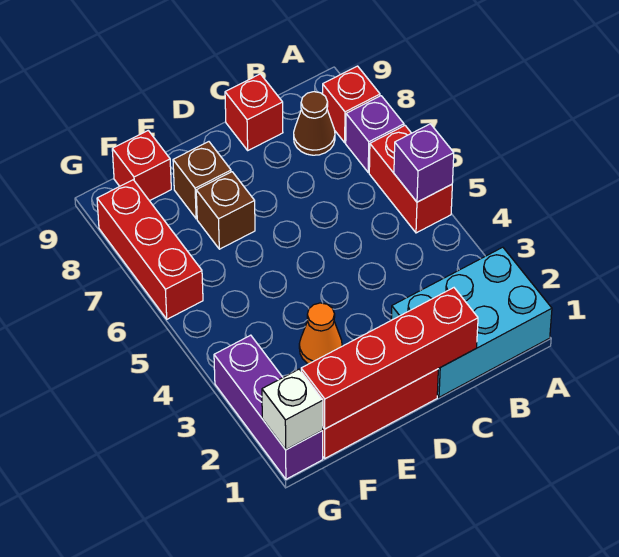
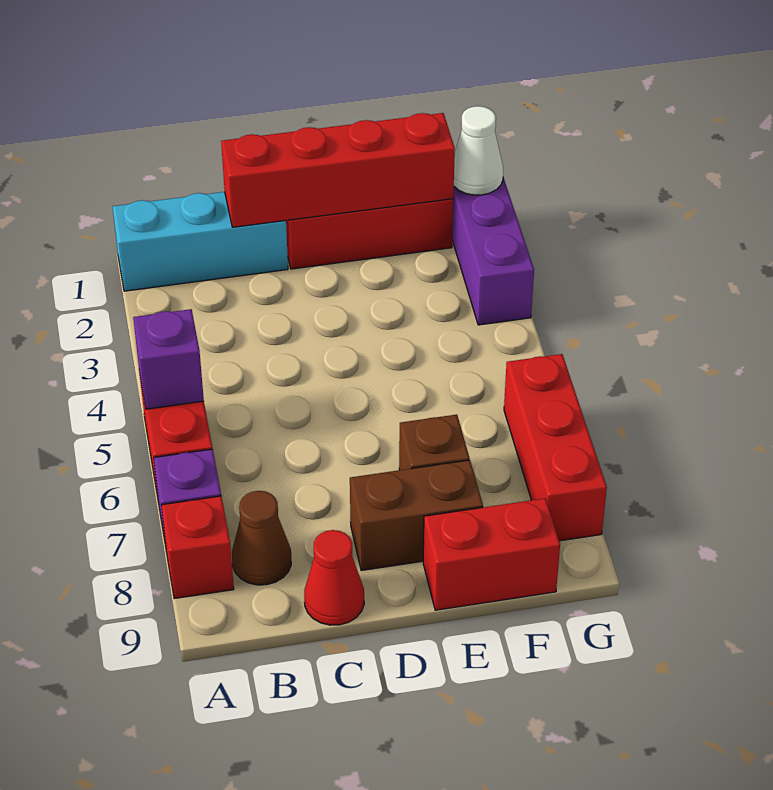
cyan brick A1:C2 level 1 -> cyan brick A1:C1 level 1
red brick C9 level 1 -> red cone C9 level 1
orange cone E3 level 1 -> none
brown brick E8 level 1 -> brown brick D8:E8 level 1
red brick F9 level 1 -> red brick E9:F9 level 1
white brick G1 level 2 -> white cone G1 level 2

